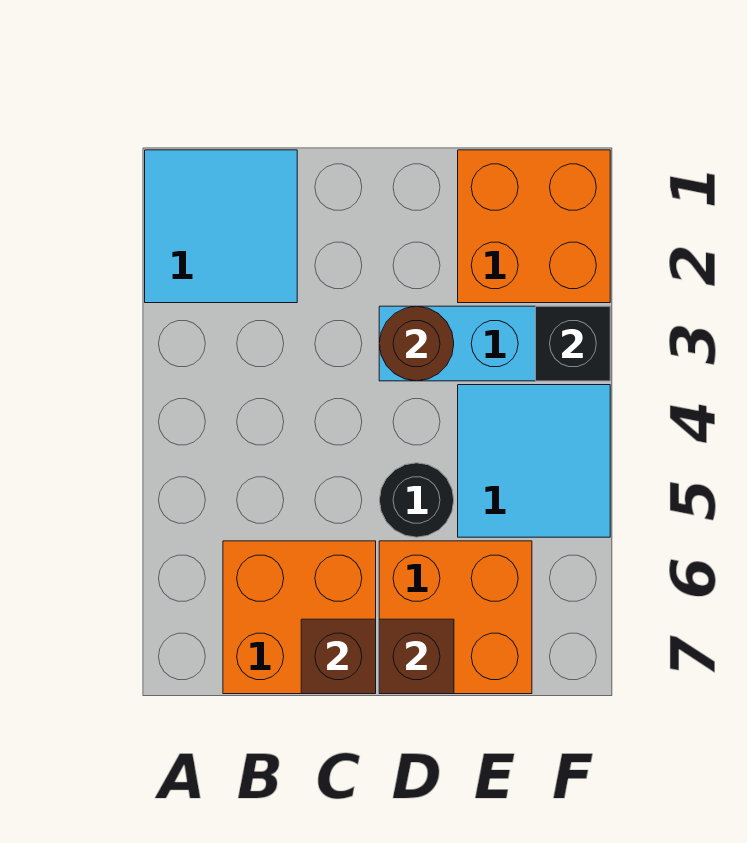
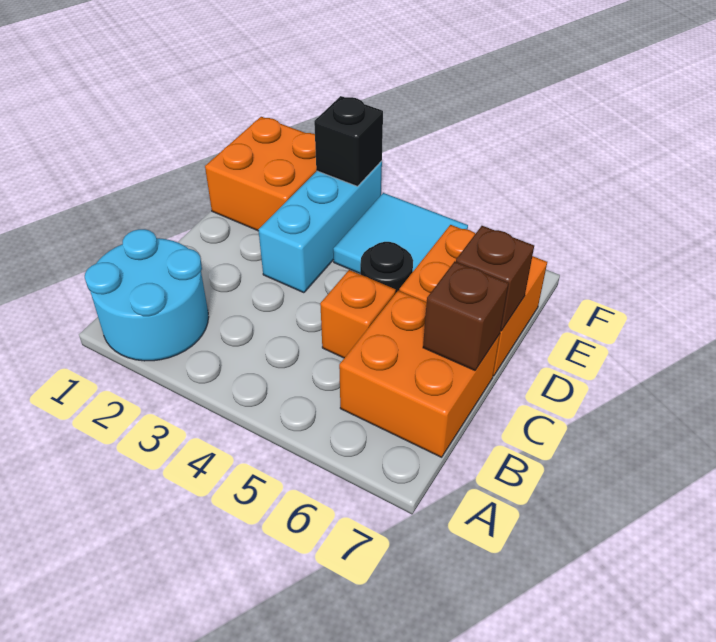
cyan tile A1:B2 level 1 -> cyan round brick A1:B2 level 1
none -> orange brick C5 level 1
brown round brick D3 level 2 -> none

